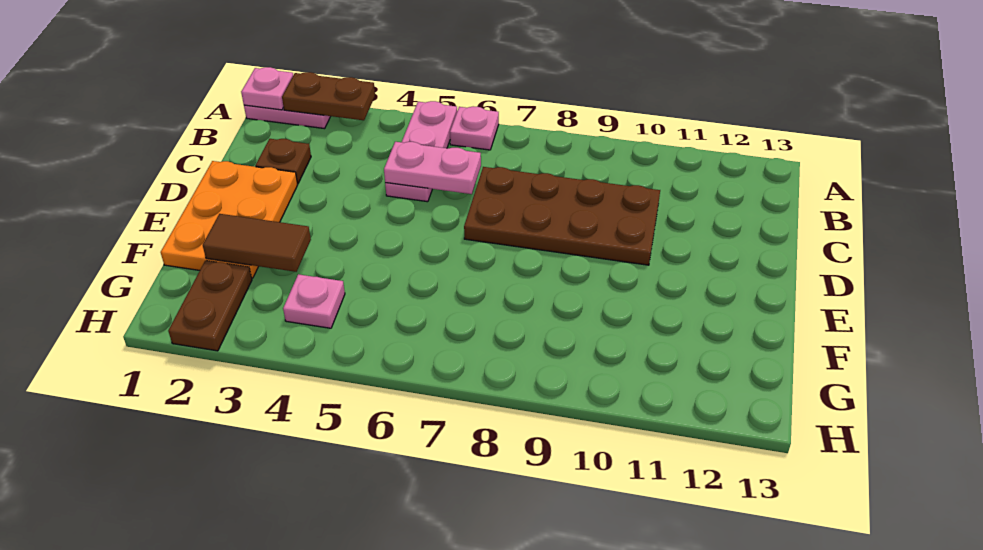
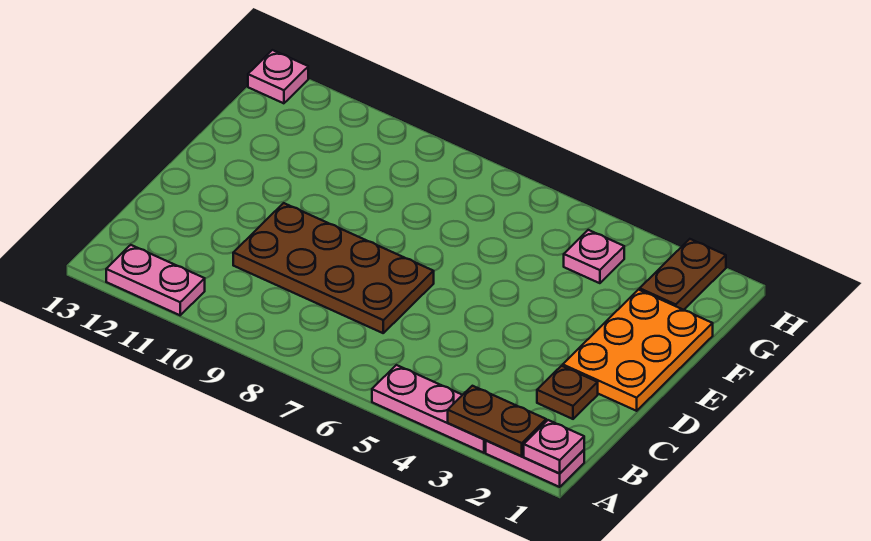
pink plate A5:C5 level 1 -> pink plate A3:A5 level 1
pink plate A6 level 1 -> pink plate H13 level 1
pink plate C5:C6 level 2 -> pink plate A11:A12 level 1
brown tile F2:F3 level 2 -> none

